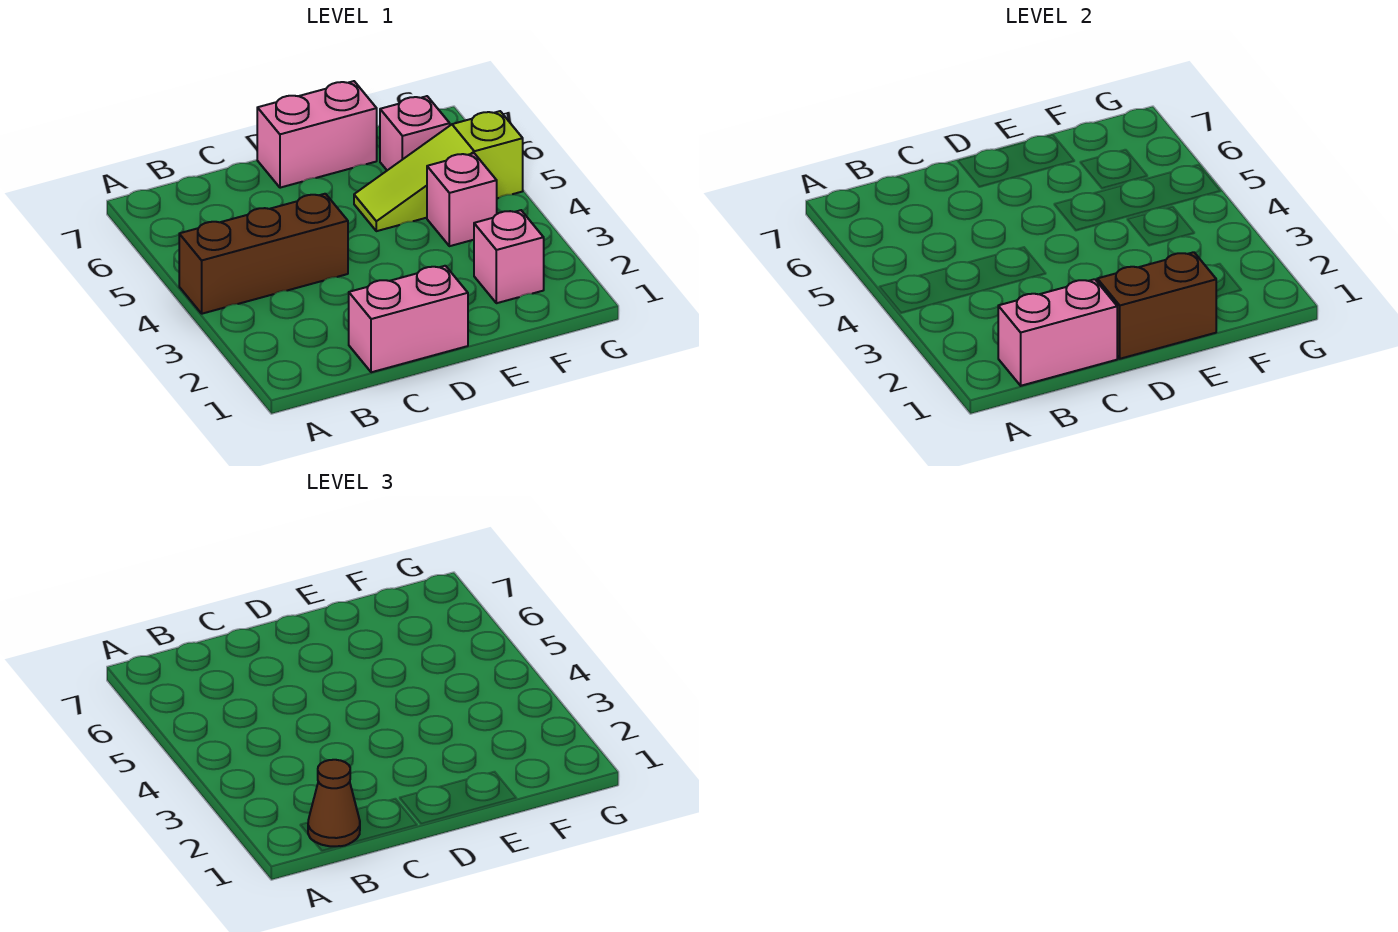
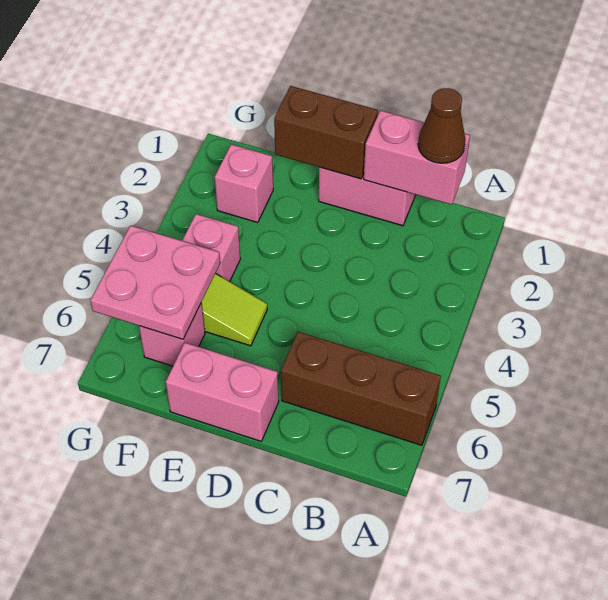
brown brick A4:C4 level 1 -> brown brick A6:C6 level 1
none -> pink plate F5:G6 level 2

